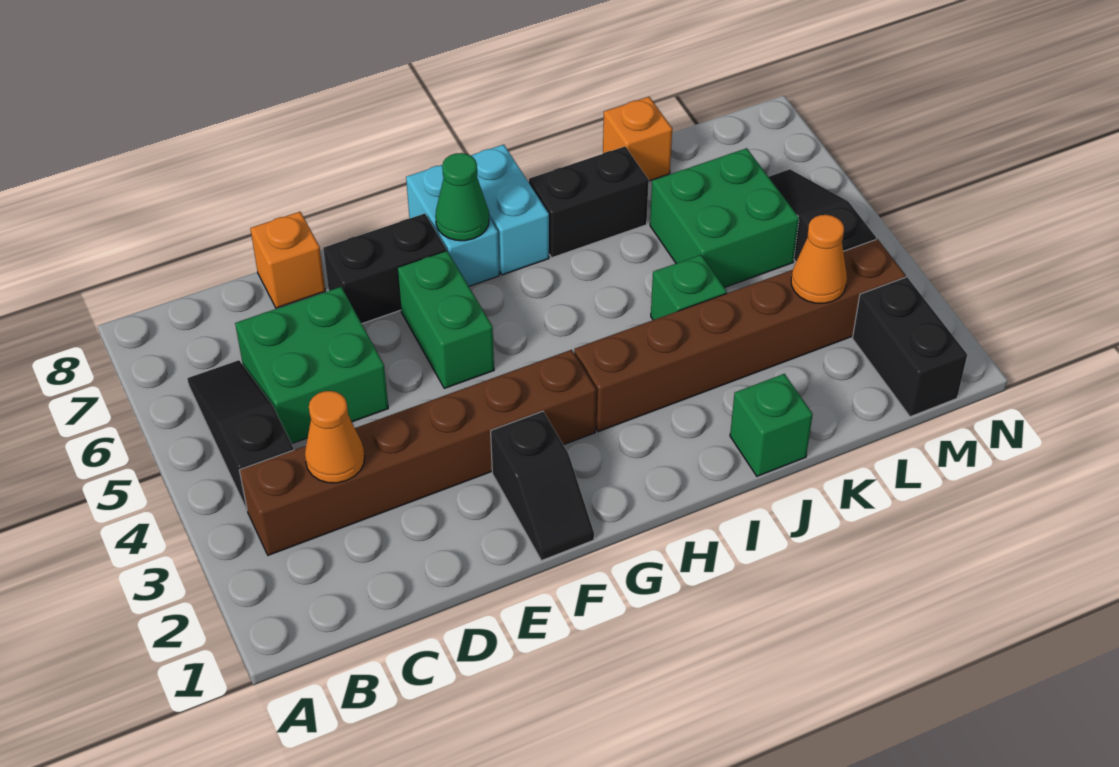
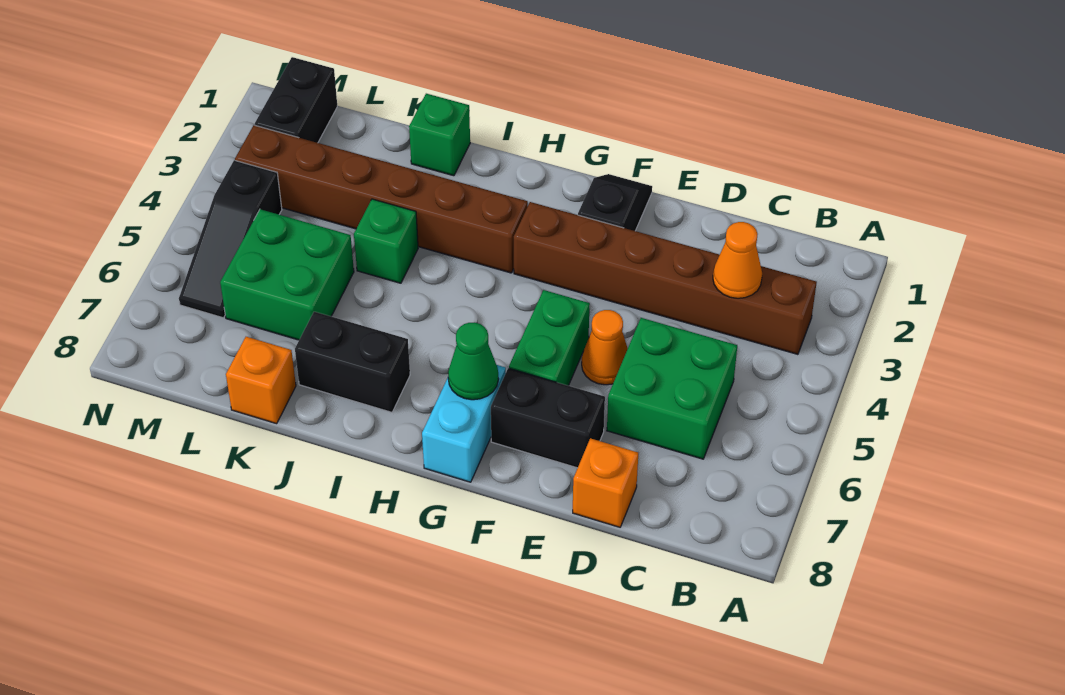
black slope B4:B6 level 1 top 4 -> none
cyan brick H7:H8 level 1 -> none
orange cone L3 level 2 -> orange cone E5 level 1

